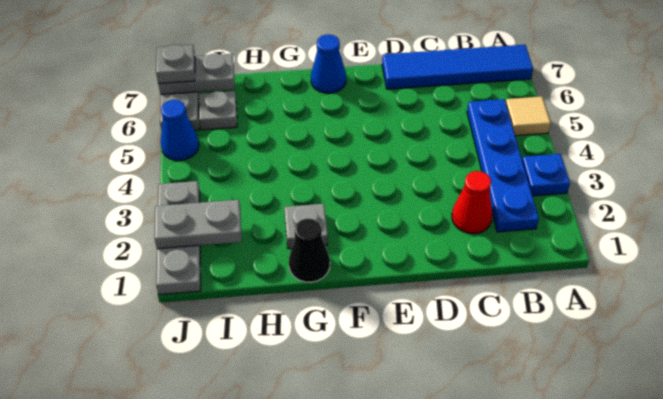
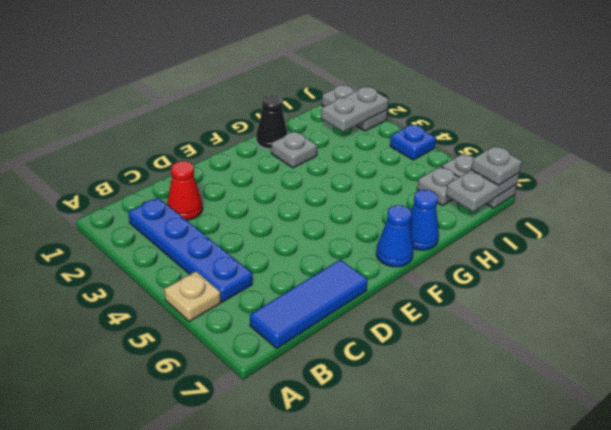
blue plate A3 level 1 -> blue plate J4 level 1
tan tile A5 level 1 -> tan plate A5 level 1
blue tile A7:D7 level 1 -> blue tile B7:D7 level 1
grey plate J1:J3 level 1 -> grey plate J1:J2 level 1
blue cone J5 level 1 -> blue cone G7 level 1

